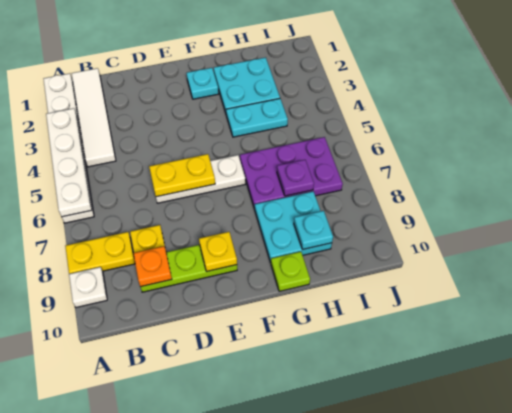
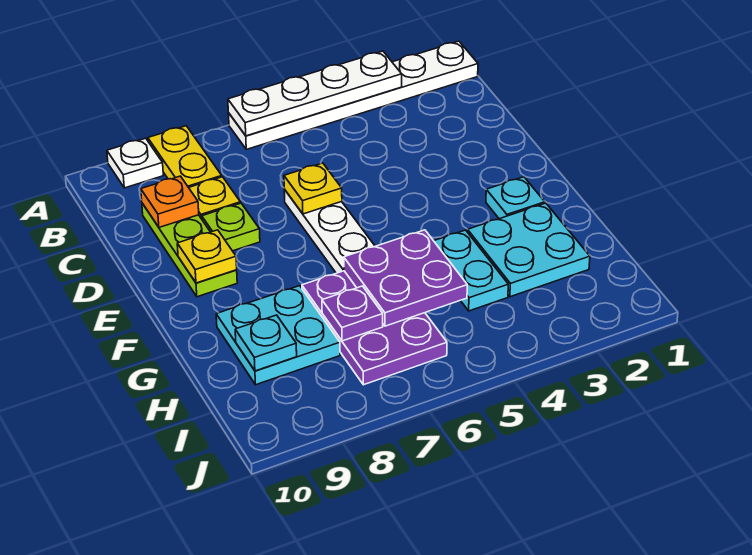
white tile B1:B4 level 1 -> none
yellow plate D6:E6 level 2 -> yellow plate D6 level 2
none -> purple plate G5:H6 level 2
lime plate G10 level 1 -> lime plate D8 level 1

